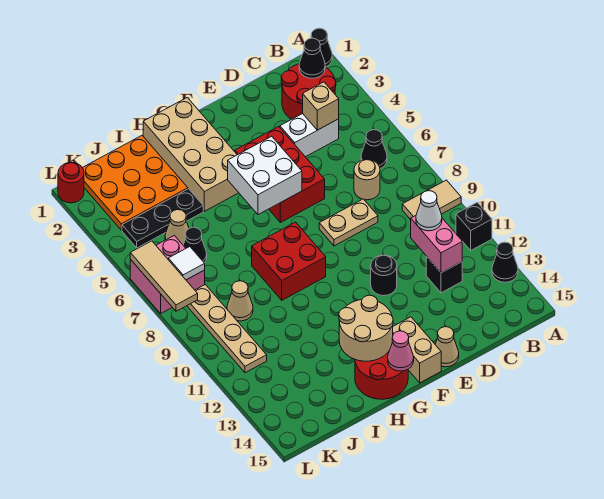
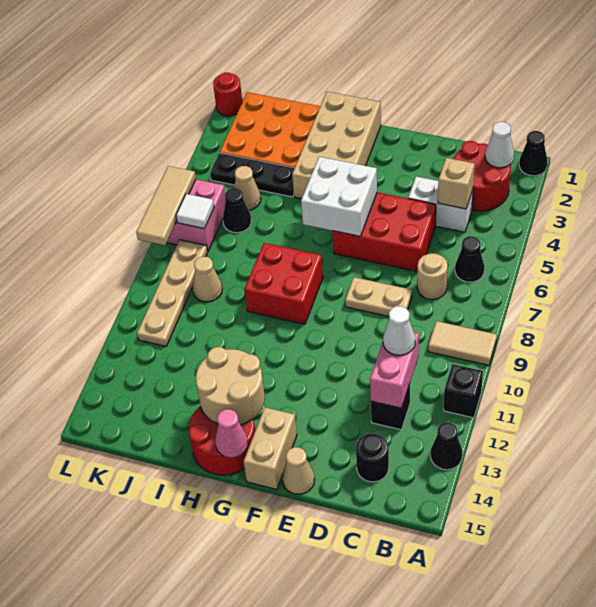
black cone B2 level 2 -> white cone B2 level 2
red brick E4:F6 level 1 -> red brick D5:F6 level 1
black round brick E11 level 1 -> black round brick C14 level 1

